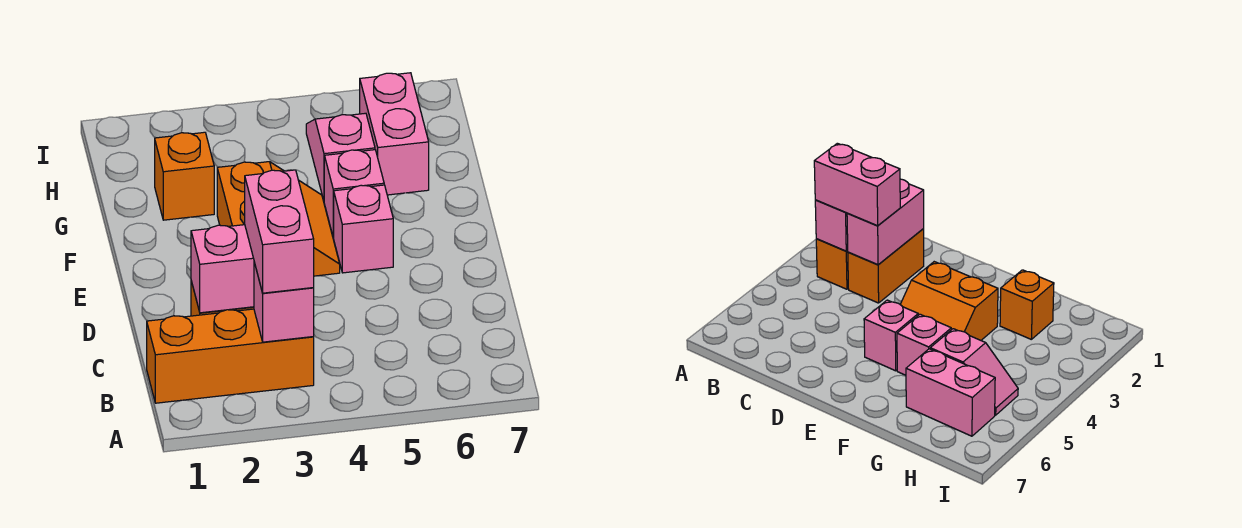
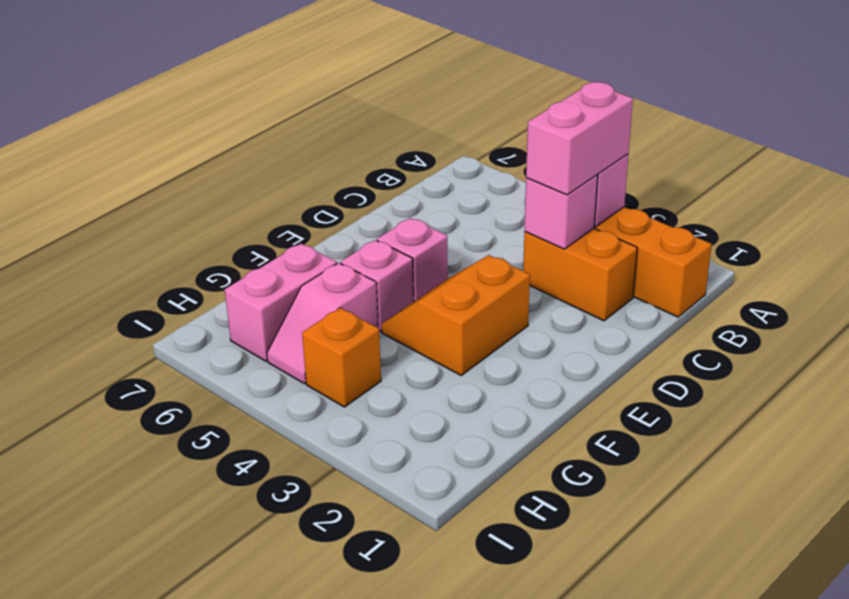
pink brick C2:C3 level 2 -> pink brick C3 level 2
orange brick G2 level 1 -> orange brick H4 level 1

